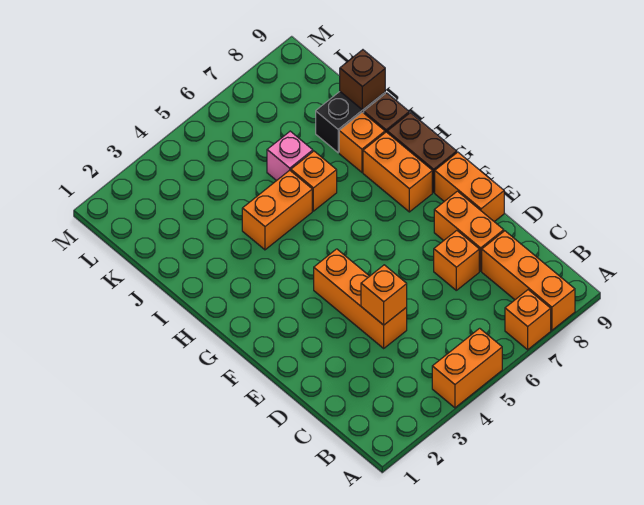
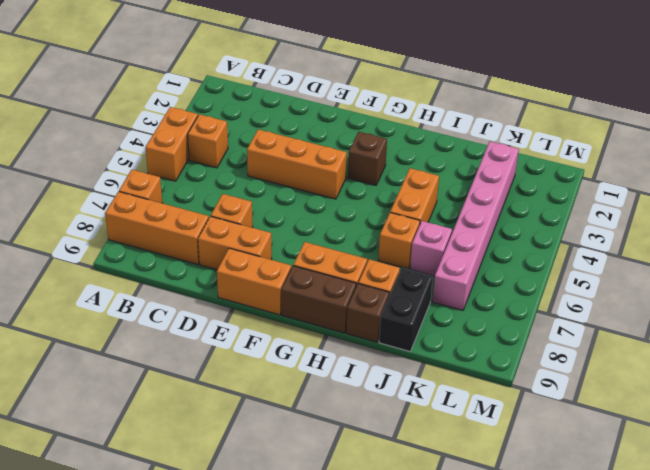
orange brick D4 level 2 -> orange brick B4 level 1
brown brick J9 level 2 -> brown brick G3 level 1
none -> pink brick K2:K7 level 1

